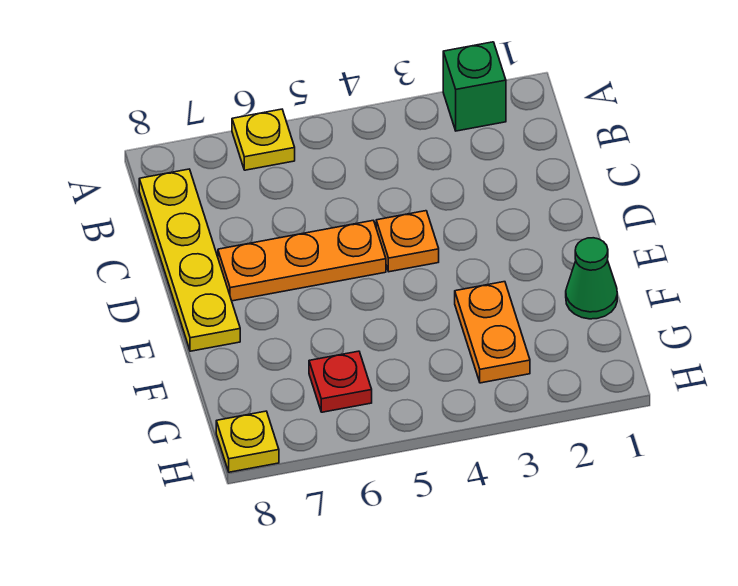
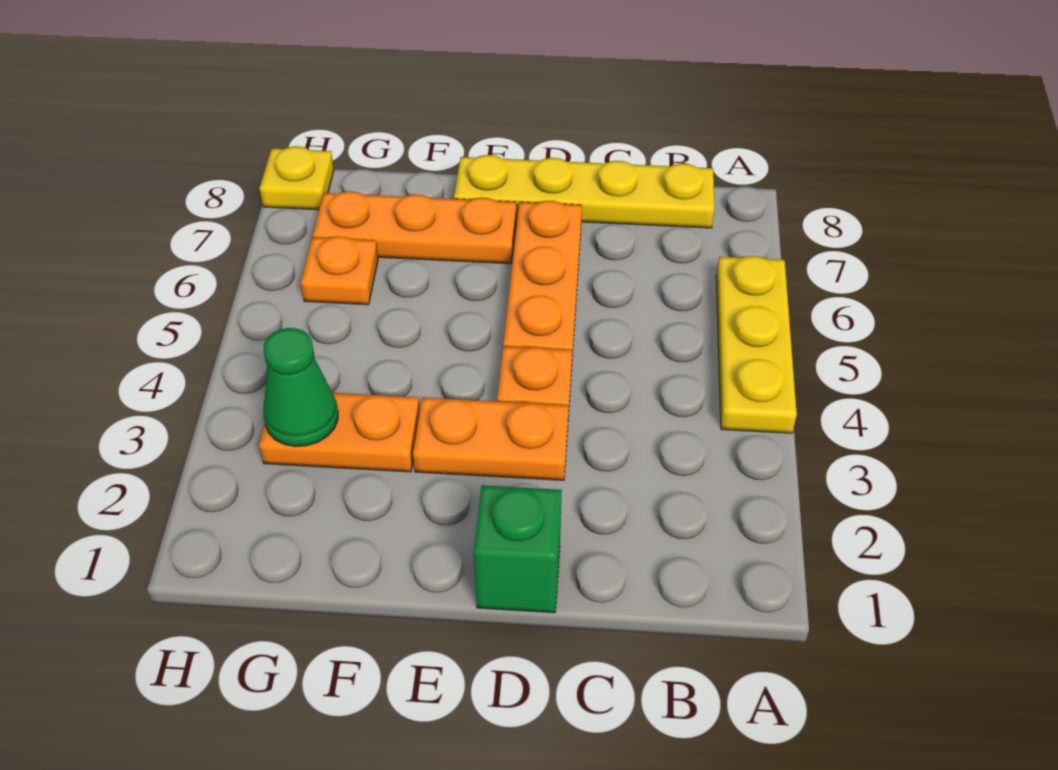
green brick A2 level 1 -> green brick D1 level 1
yellow plate A6 level 1 -> yellow plate A4:A6 level 1
none -> orange plate D3:E3 level 1
none -> orange plate E7:G7 level 1
green cone F1 level 1 -> green cone G3 level 2
red plate G6 level 1 -> orange plate G6 level 1

